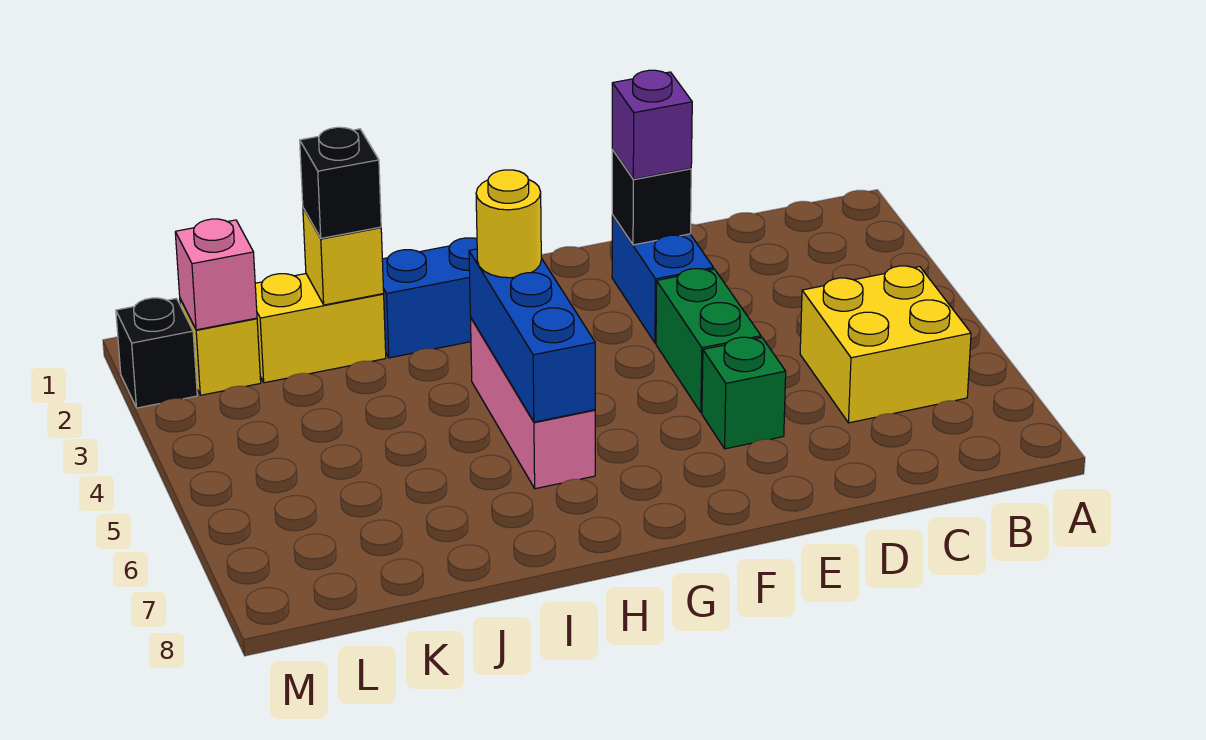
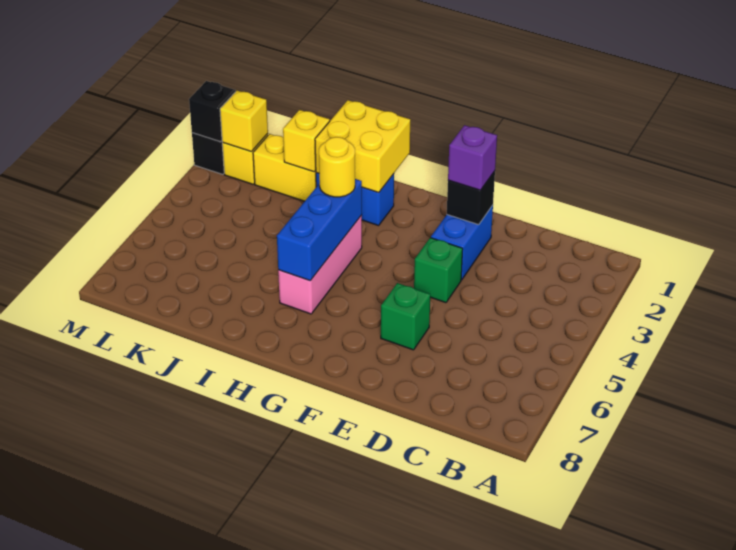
yellow brick B5:C6 level 1 -> yellow brick H1:I2 level 2
green brick E4:E5 level 1 -> green brick E4 level 1
black brick J2 level 3 -> black brick M2 level 2
pink brick L2 level 2 -> yellow brick L2 level 2

